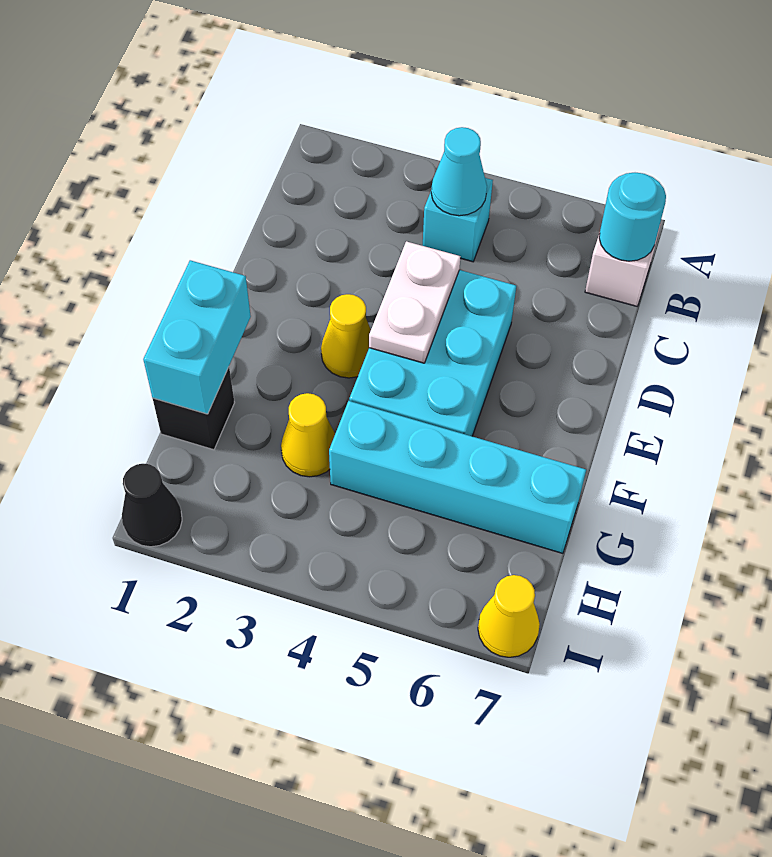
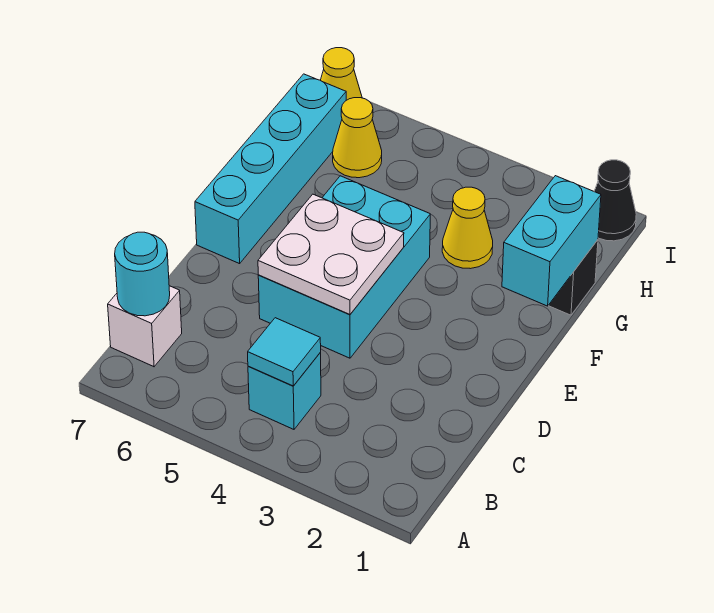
cyan cone B4 level 2 -> cyan tile B4 level 2
white plate D4:E4 level 2 -> white plate D4:E5 level 2
yellow cone E3 level 1 -> yellow cone H6 level 1
cyan brick G4:G7 level 1 -> cyan brick E7:H7 level 1

